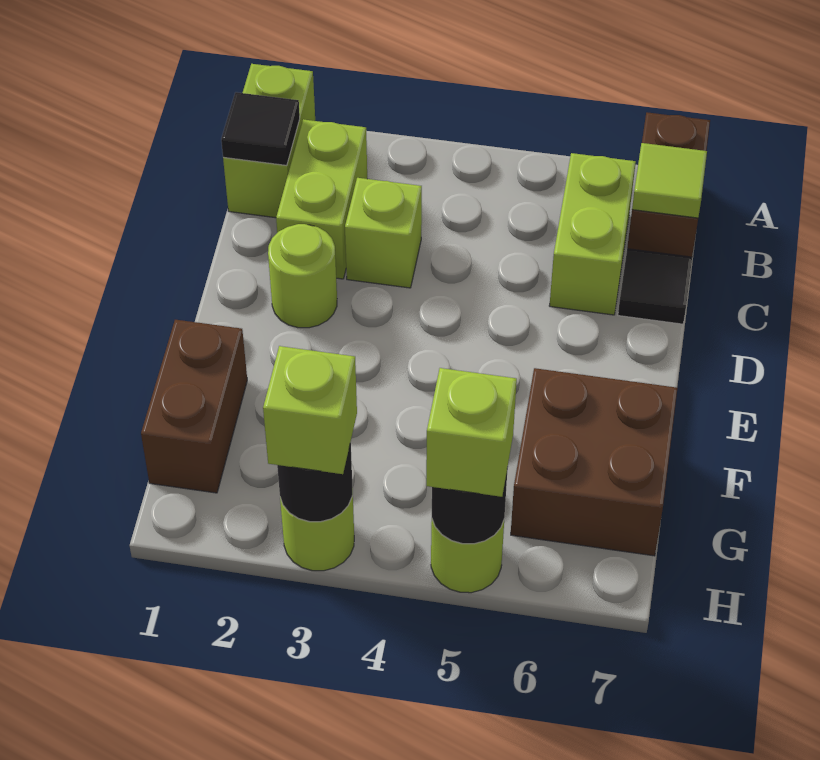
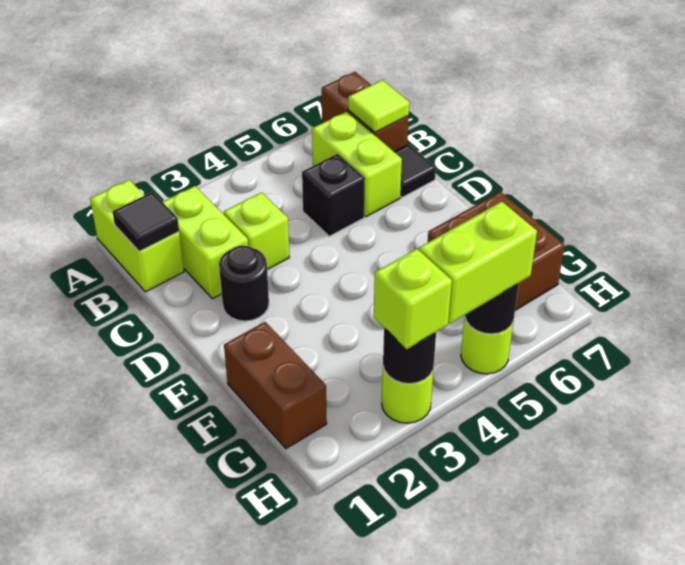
none -> black brick C5 level 1
lime round brick D2 level 1 -> black round brick D2 level 1
lime brick H5 level 3 -> lime brick H4:H5 level 3

